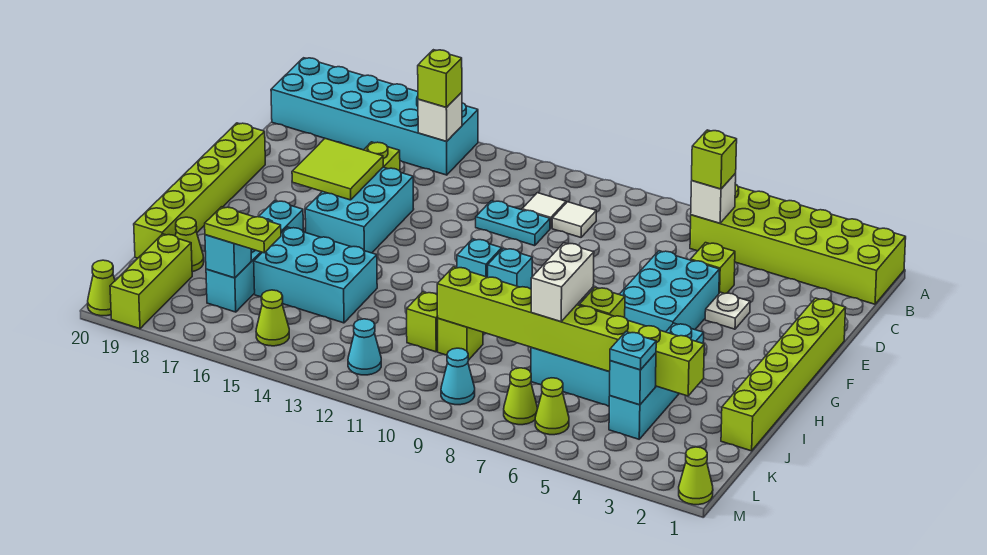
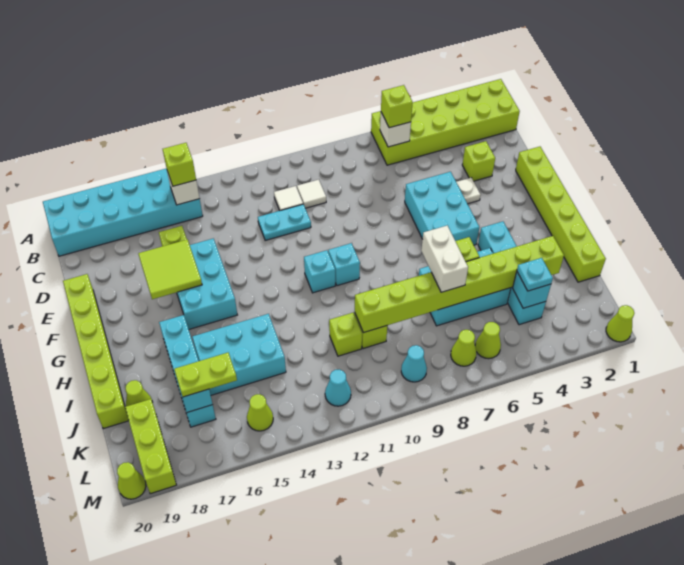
lime brick D5 level 1 -> lime brick D3 level 1

